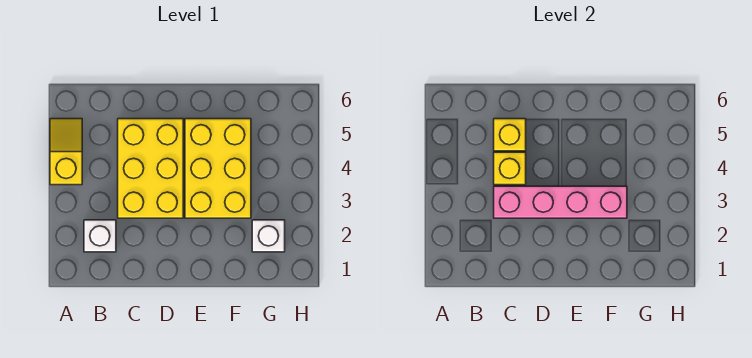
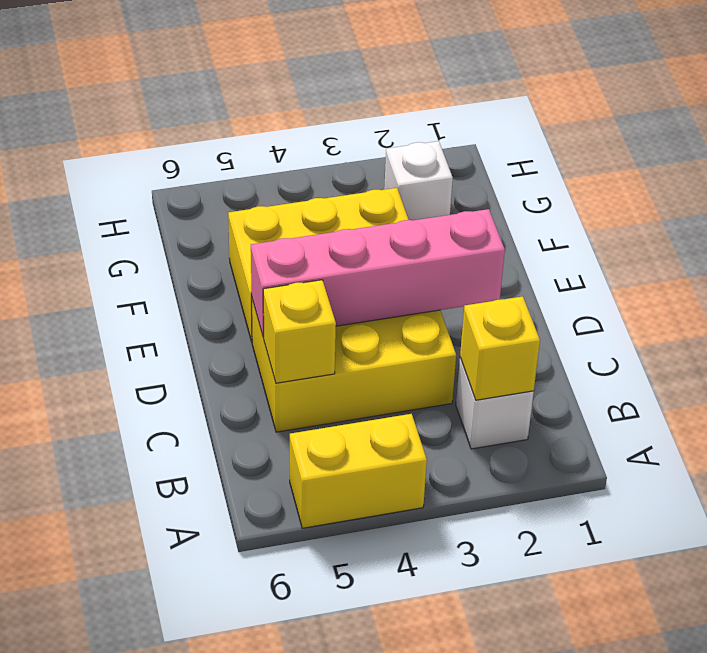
yellow slope A4:A5 level 1 top 4 -> yellow brick A4:A5 level 1
pink brick C3:F3 level 2 -> pink brick D2:D5 level 2
yellow brick C4 level 2 -> yellow brick B2 level 2

